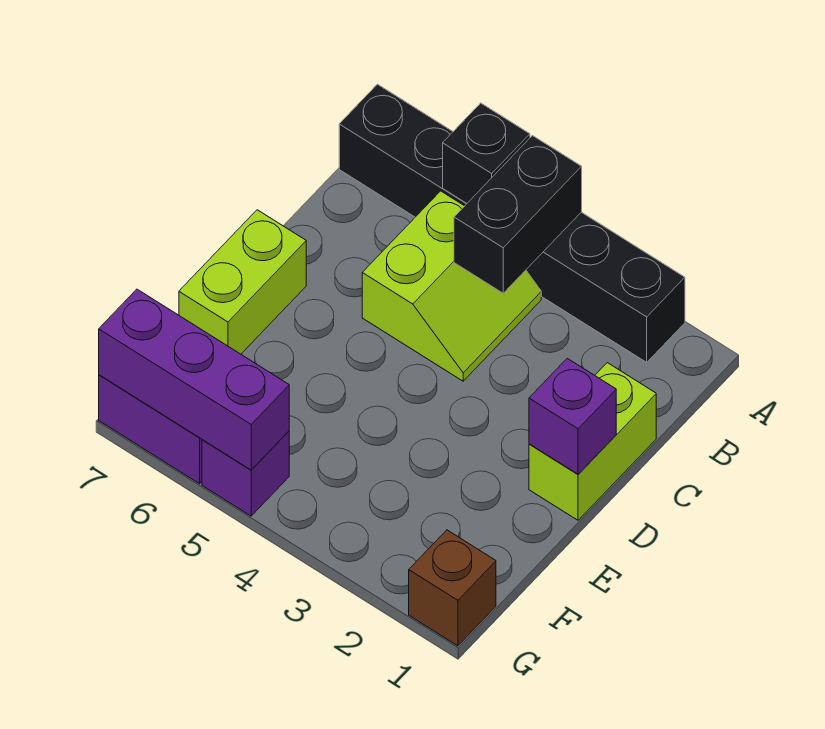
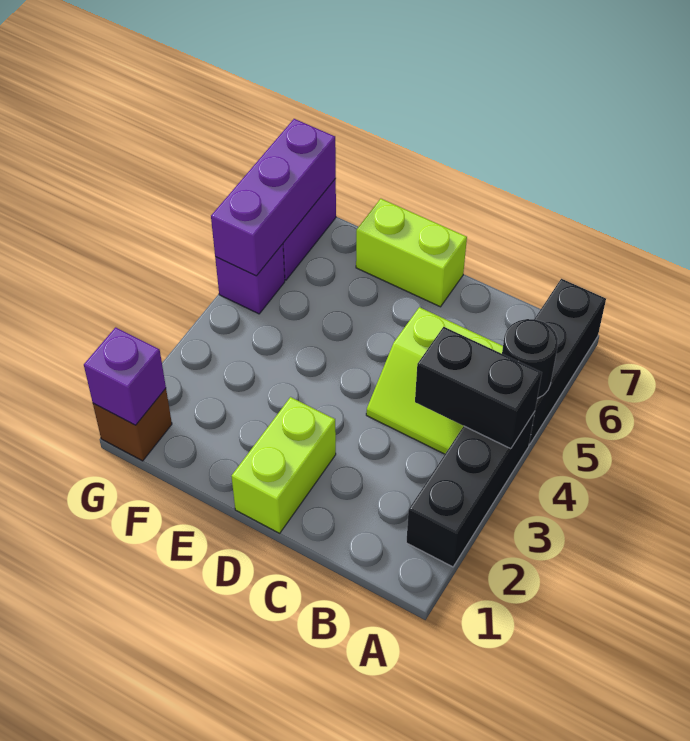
black brick A5 level 2 -> black round brick A5 level 2
lime brick C1:D1 level 1 -> lime brick D1:D2 level 1
purple brick D1 level 2 -> purple brick G1 level 2

